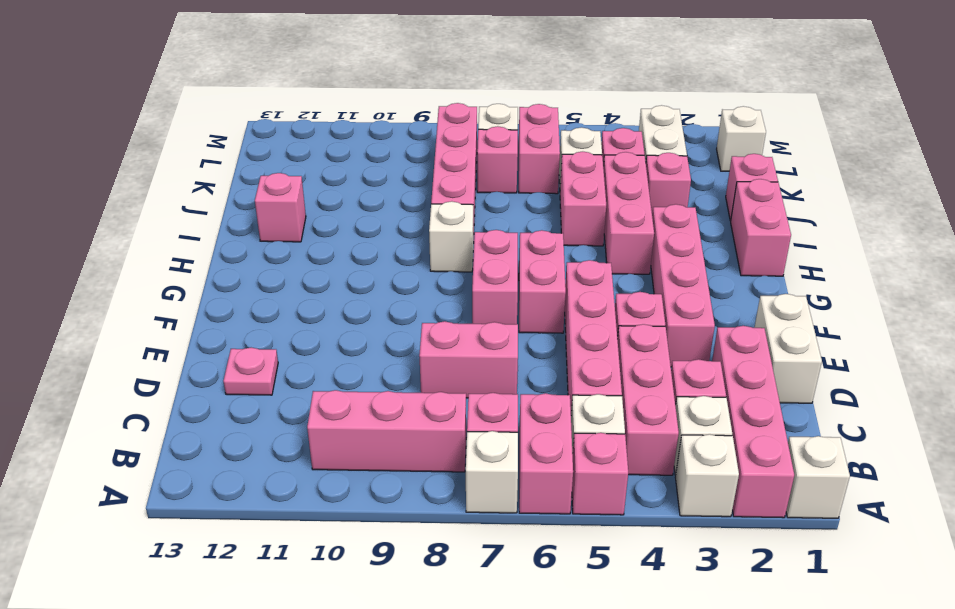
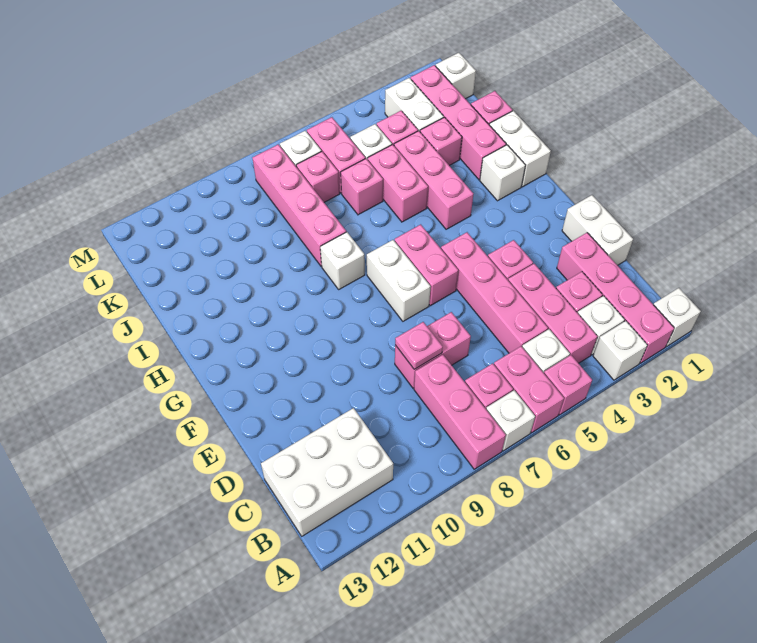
pink brick B8:B10 level 1 -> pink brick A8:C8 level 1
none -> white brick B11:C13 level 1
pink plate D12 level 1 -> pink plate D8 level 2
pink brick E3:H3 level 1 -> pink brick I2:L2 level 1
pink brick F7:G7 level 1 -> white brick F7:G7 level 1
pink brick H1:I1 level 1 -> white brick H1:I1 level 1
none -> white brick H2 level 1
pink brick I12 level 1 -> pink brick J6 level 1

